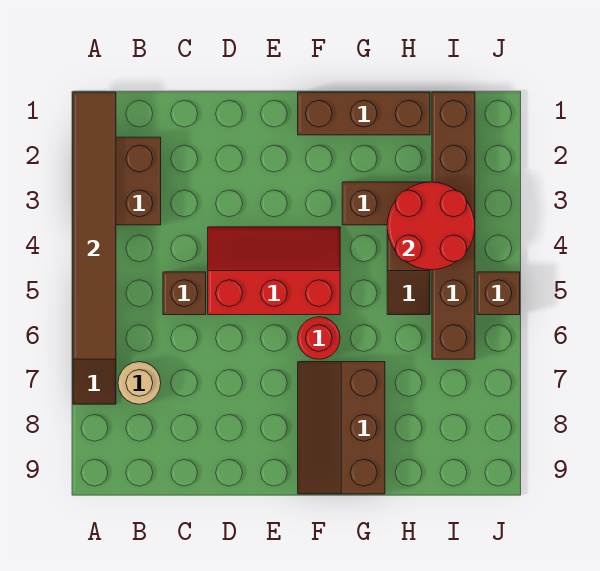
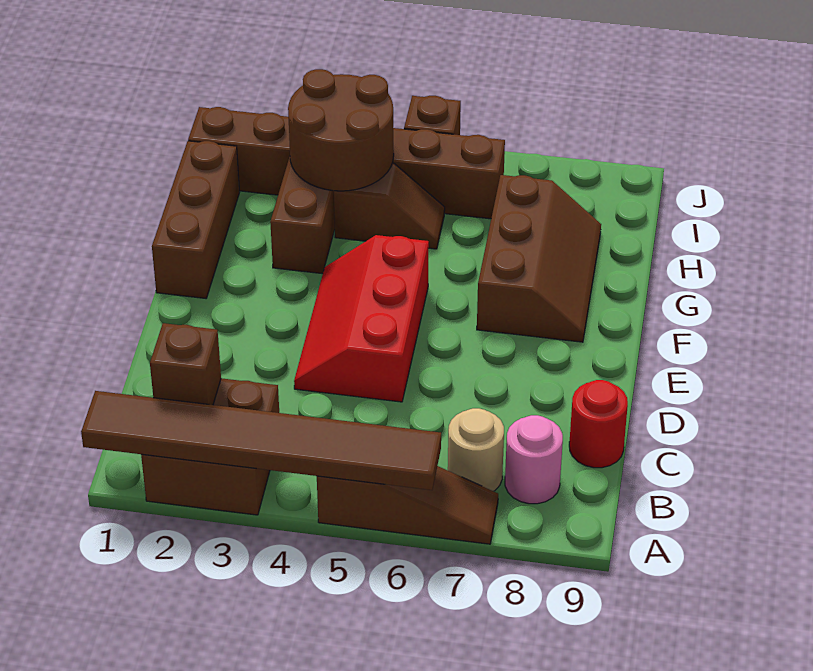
none -> pink round brick B8 level 1
brown brick C5 level 1 -> brown brick B2 level 2
red round brick F6 level 1 -> red round brick C9 level 1
brown slope F7:G9 level 1 top G -> brown slope F7:H8 level 1 top 7
red round brick H3:I4 level 2 -> brown round brick H3:I4 level 2

